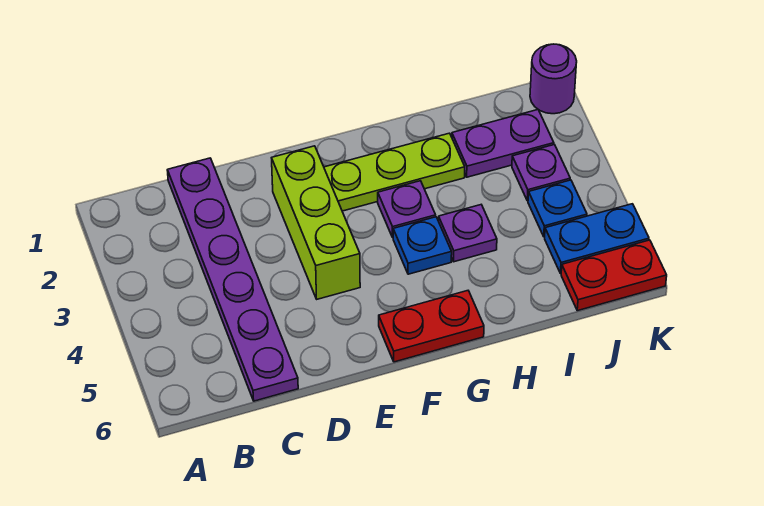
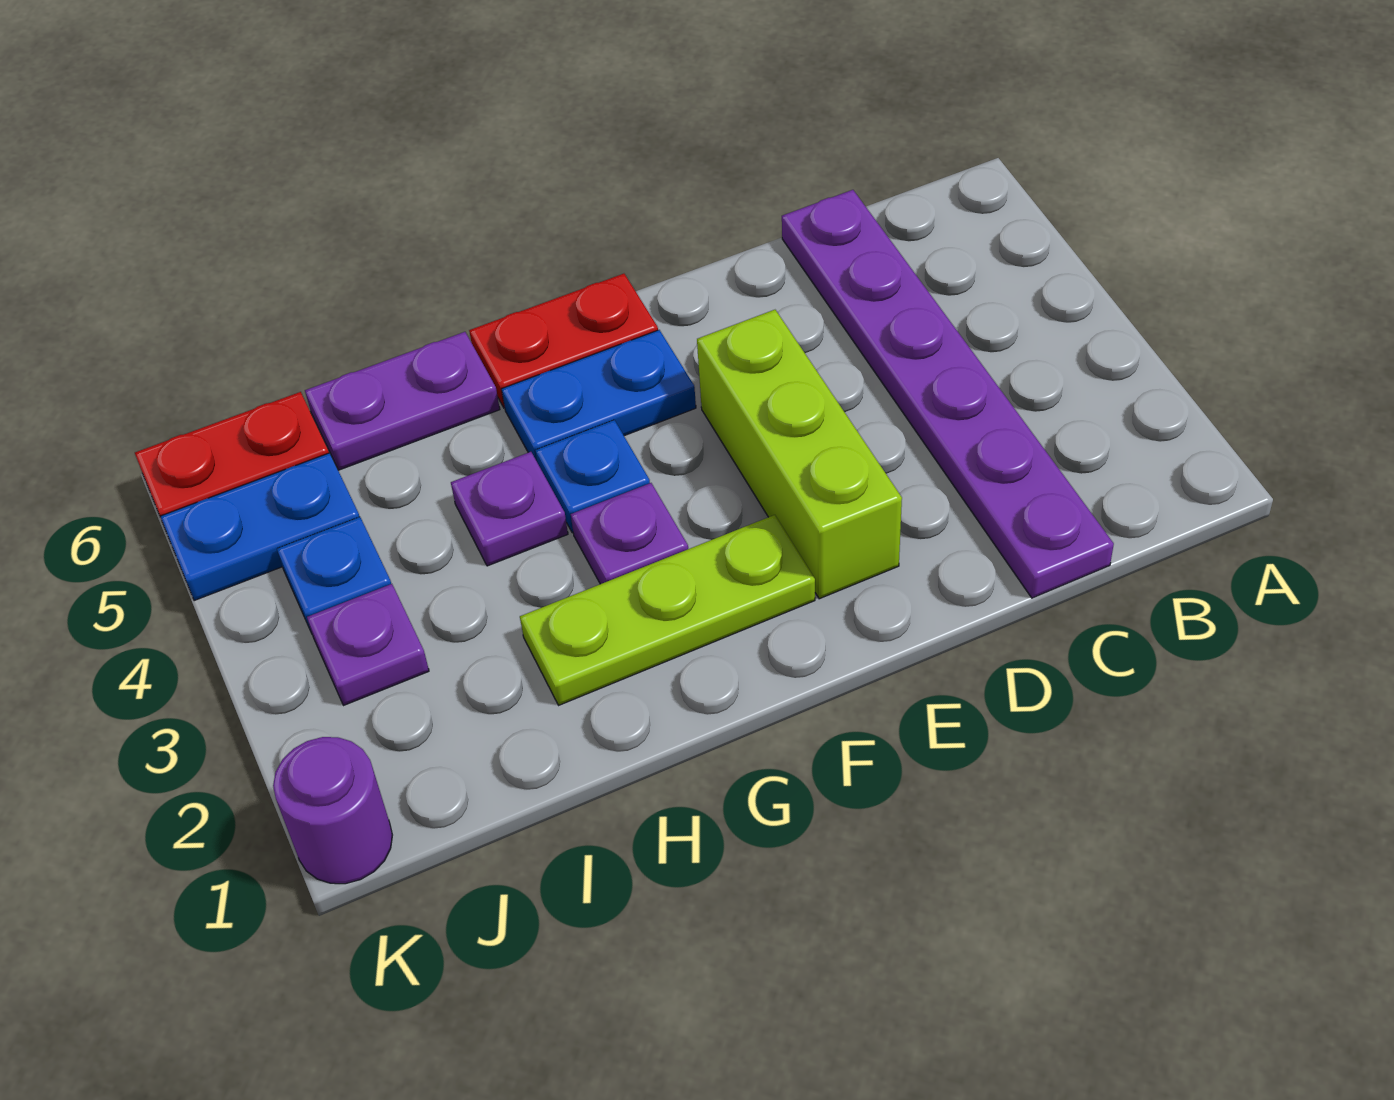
none -> blue plate F5:G5 level 1
purple plate I2:J2 level 1 -> purple plate H6:I6 level 1

